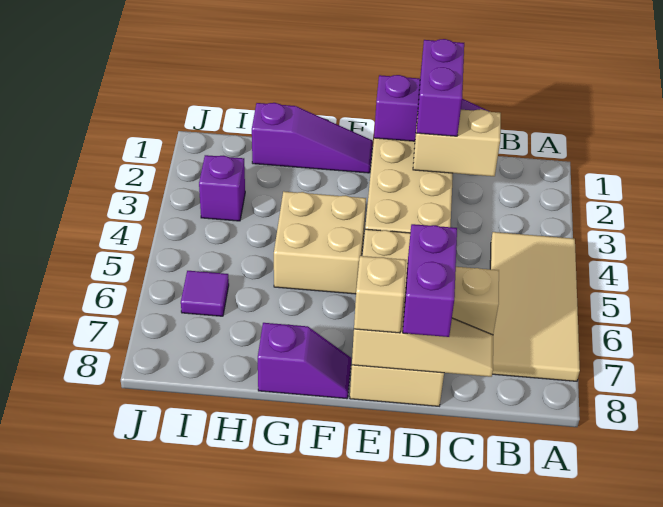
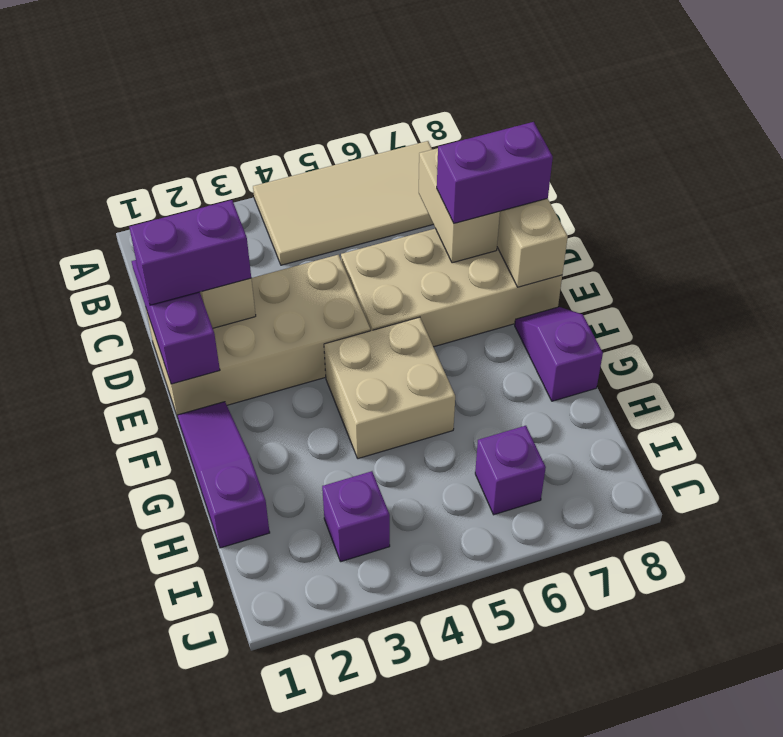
tan brick E8 level 3 -> none
purple tile I6 level 1 -> purple brick I6 level 1

